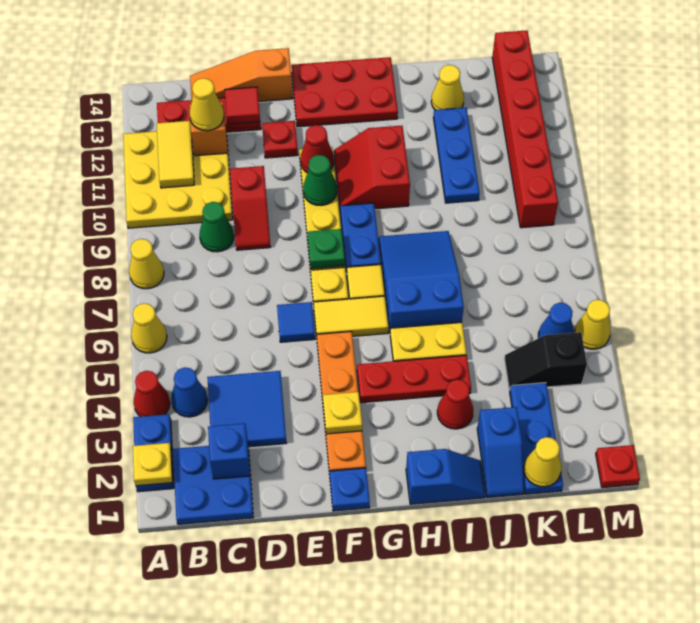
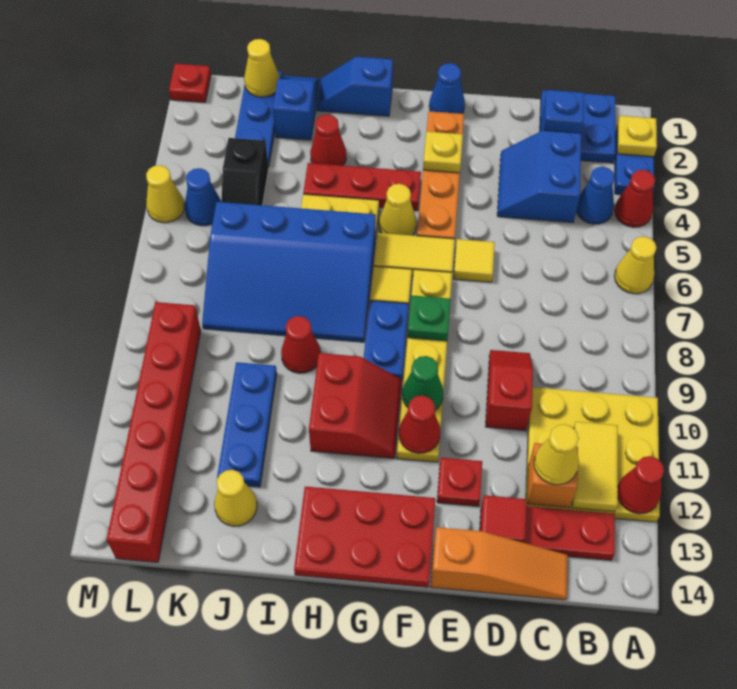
yellow cone A8 level 1 -> yellow cone G5 level 1
none -> red cone A12 level 2
blue tile C3:D4 level 1 -> blue slope C3:D4 level 1 top C
green cone C9 level 1 -> none
blue tile E6 level 1 -> yellow tile E6 level 1
blue plate F1 level 1 -> blue cone F1 level 1
blue slope H6:I8 level 1 top 6 -> blue slope H6:K8 level 1 top 6
none -> red cone I9 level 1
black slope K4:L4 level 1 top L -> black slope K4:K5 level 1 top 4

